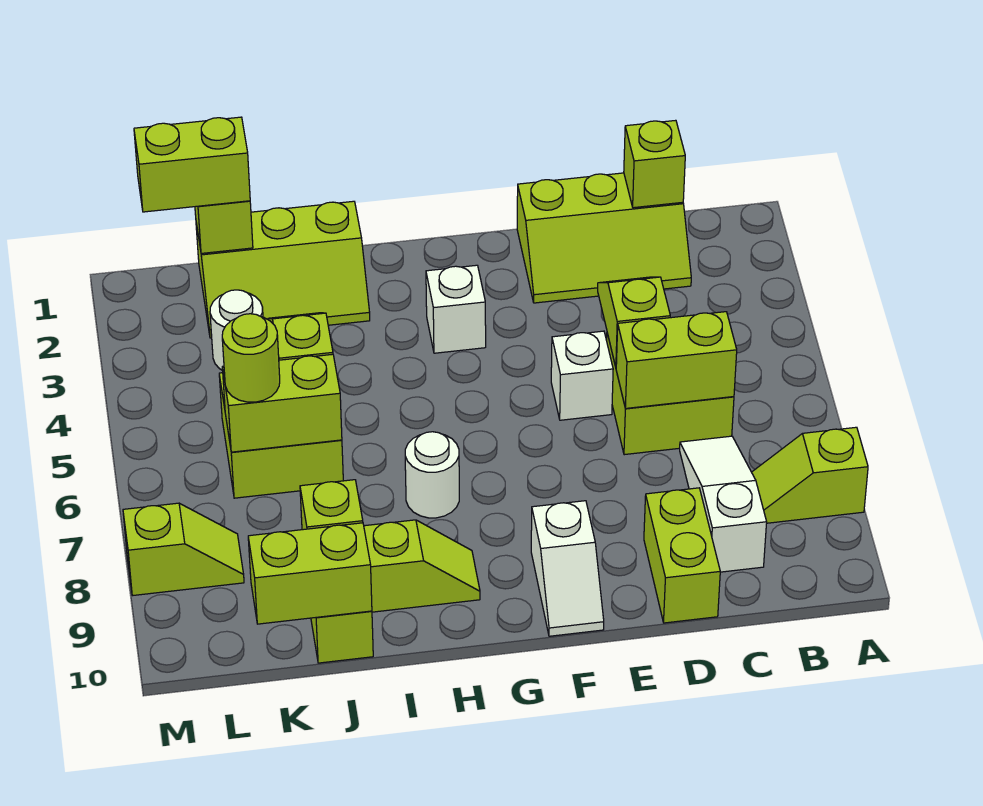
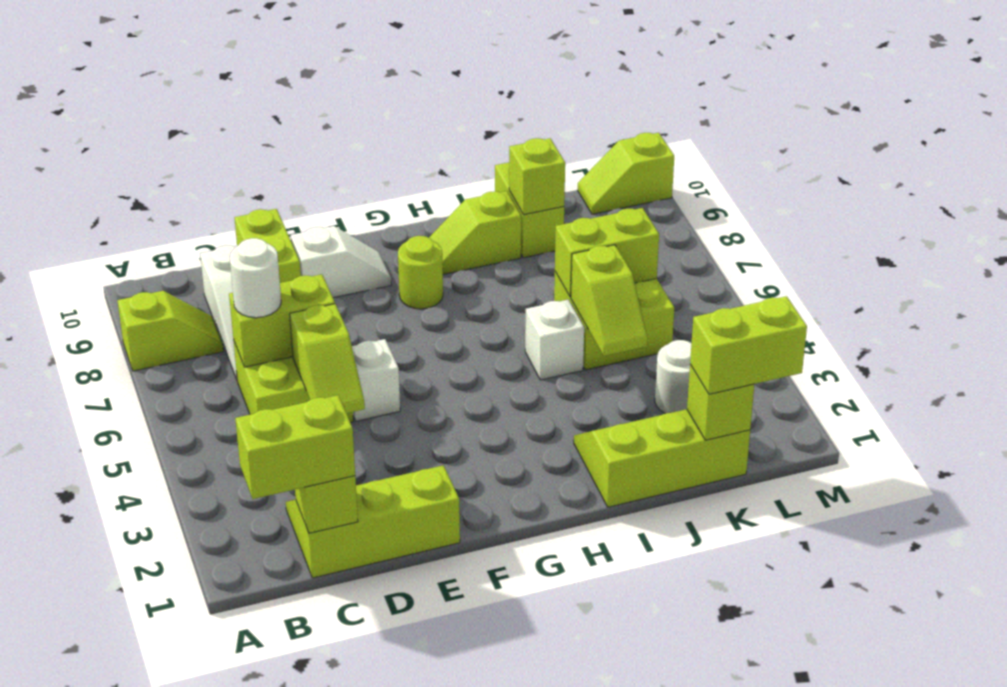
white slope F9:F10 level 1 top 9 -> white slope E9:F9 level 1 top E
white brick G3 level 1 -> white brick I5 level 1
white round brick H7 level 1 -> white round brick C6 level 3
lime brick J10:K10 level 2 -> lime brick B1:C1 level 3
lime round brick K6 level 3 -> lime round brick G8 level 1
lime slope L8:M8 level 1 top M -> lime slope L10:M10 level 1 top M

